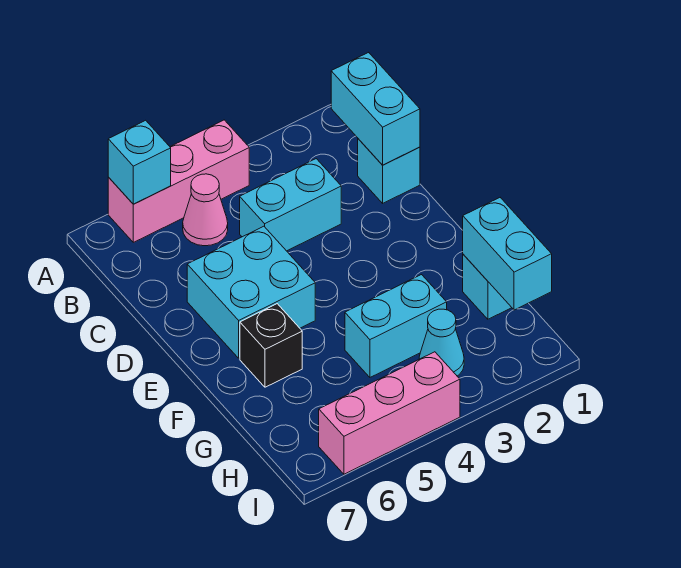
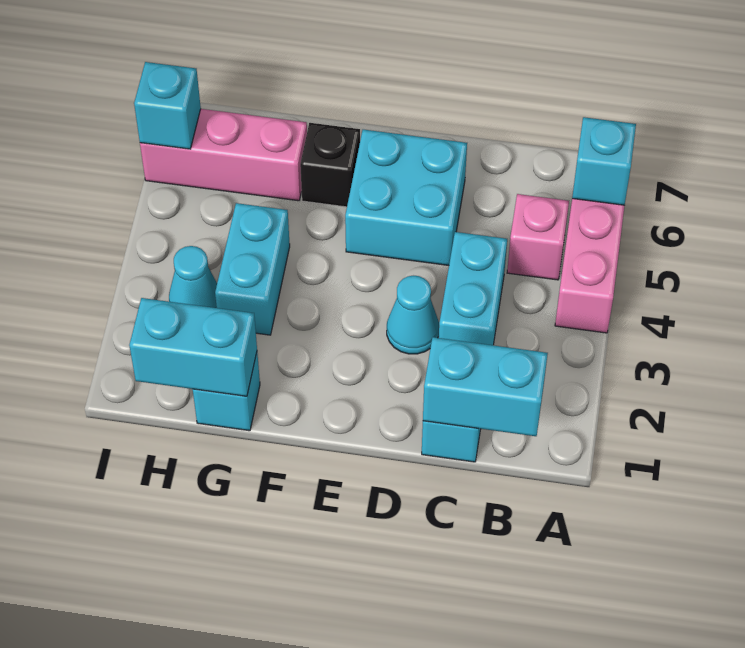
pink cone B5 level 1 -> pink brick B5 level 1
none -> cyan cone D3 level 1
pink brick I4:I6 level 1 -> pink brick G6:I6 level 1
none -> cyan brick I6 level 2

